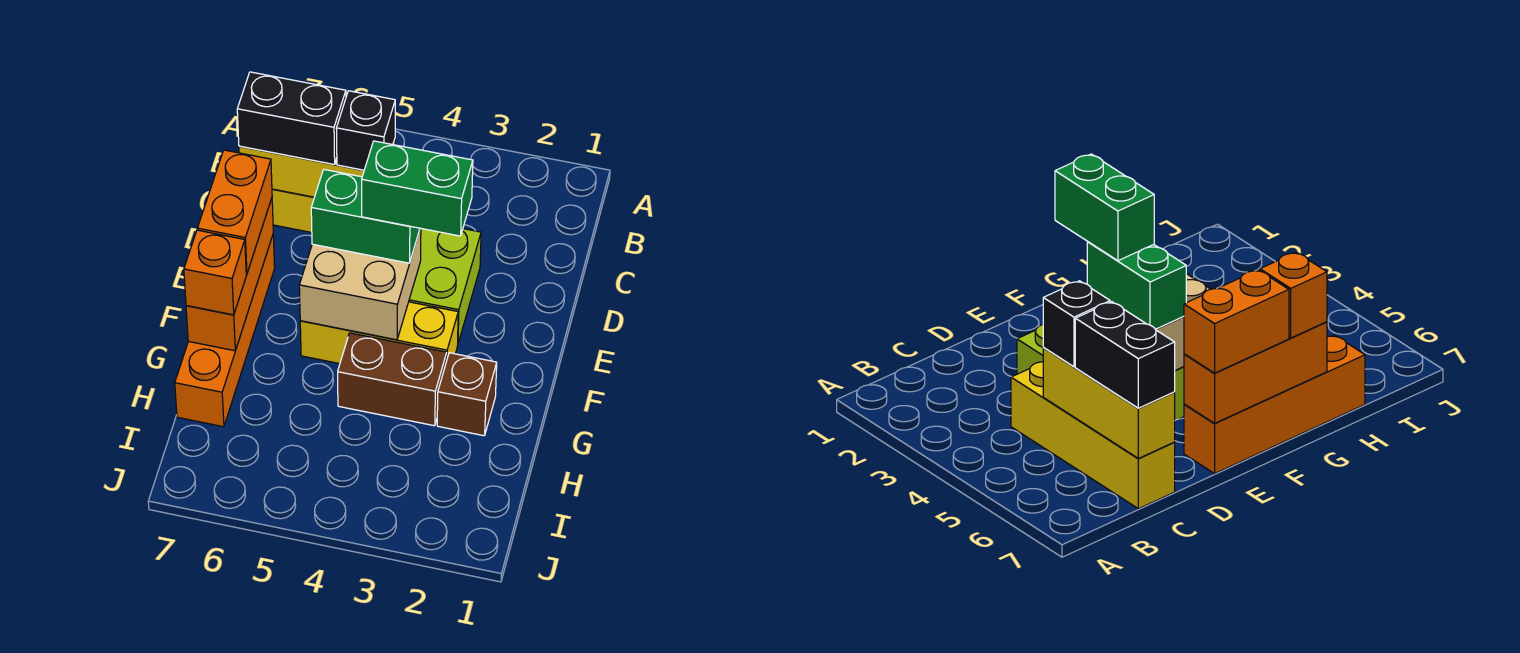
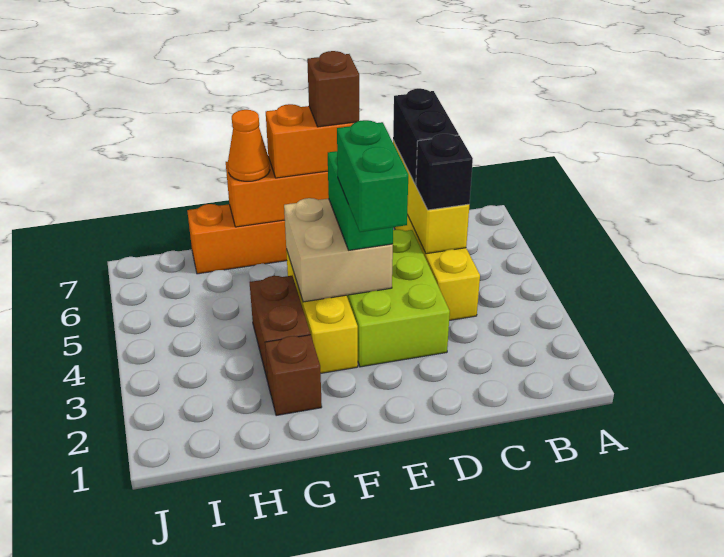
none -> brown brick E7 level 4
orange brick G7 level 3 -> orange cone G7 level 3

